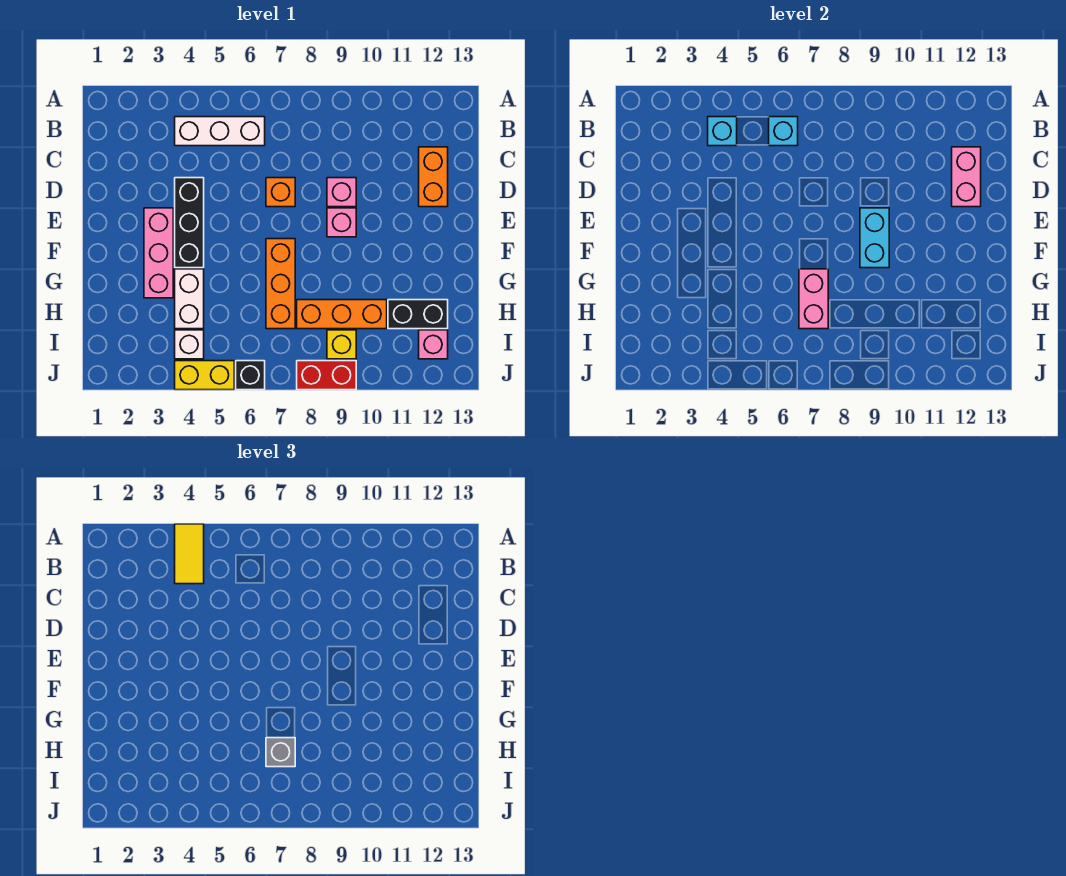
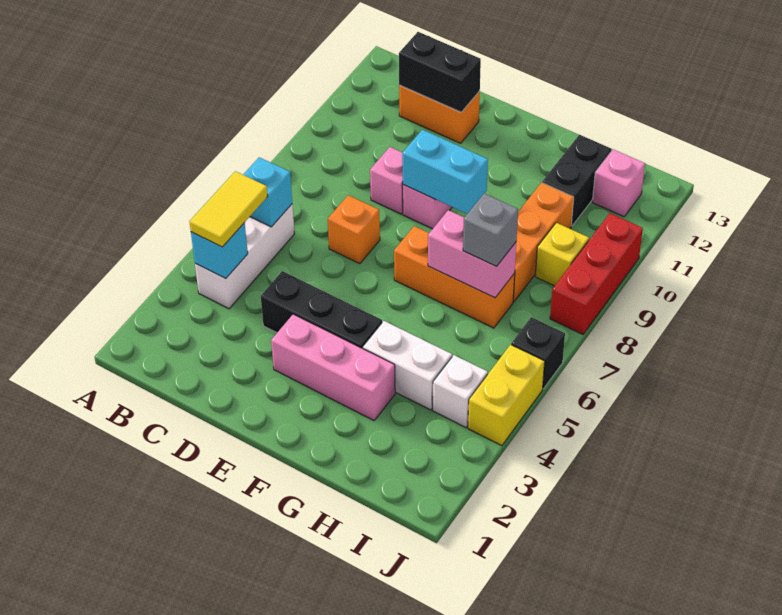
yellow tile A4:B4 level 3 -> yellow tile B4:B5 level 3
pink brick C12:D12 level 2 -> black brick C12:D12 level 2
red brick J8:J9 level 1 -> red brick J8:J10 level 1

